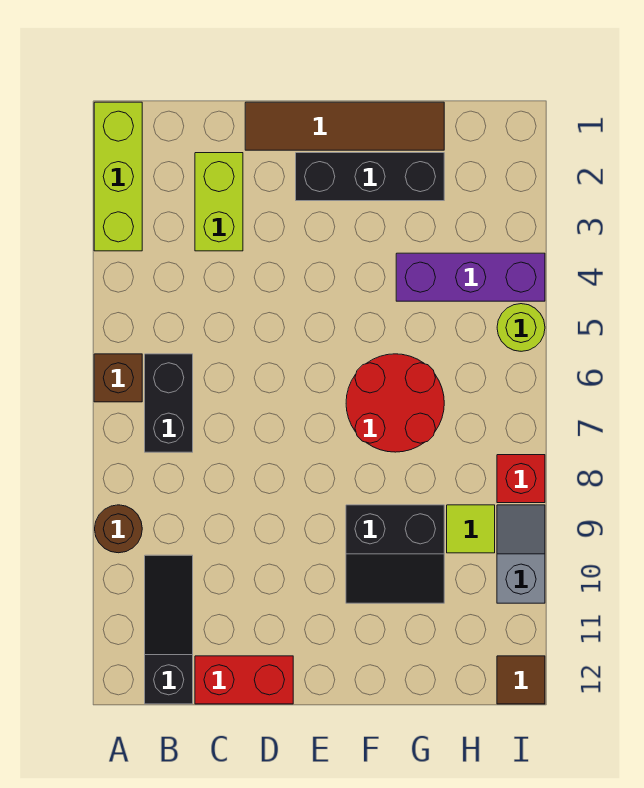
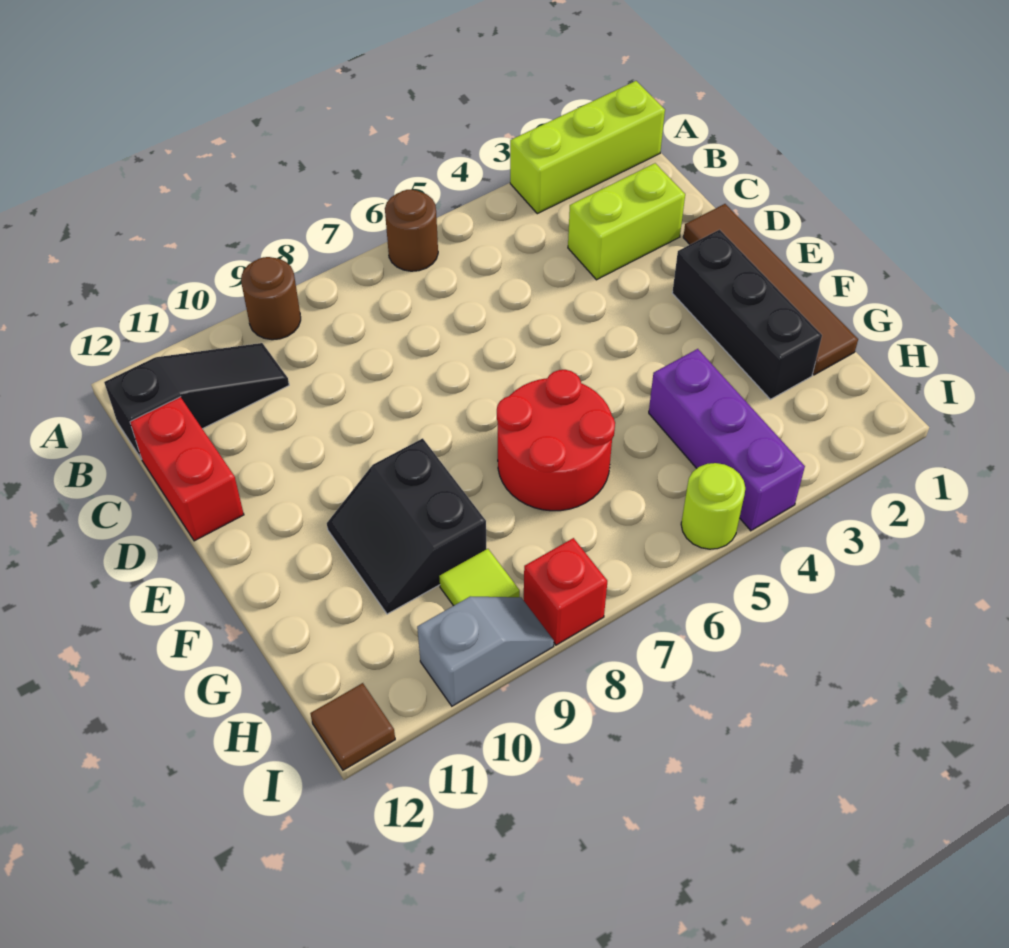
brown brick A6 level 1 -> brown round brick A6 level 1
black brick B6:B7 level 1 -> none

